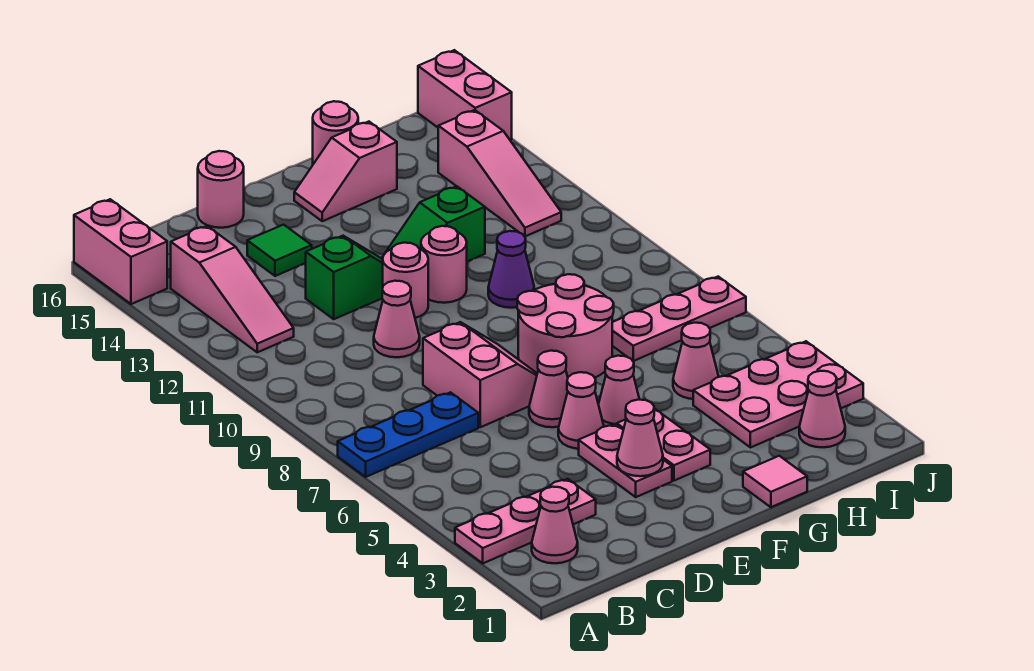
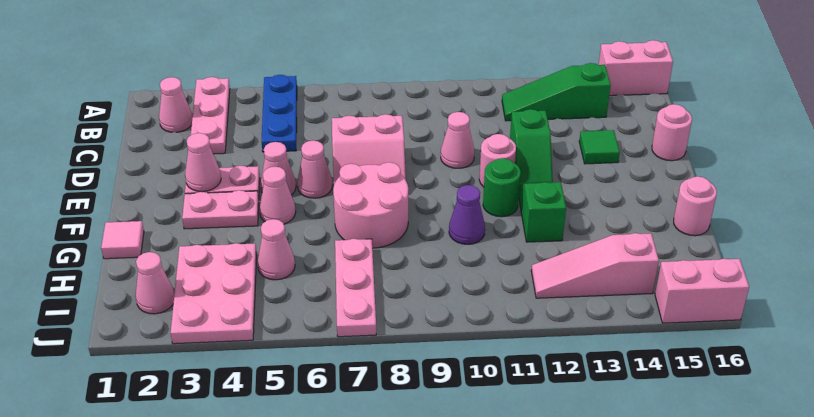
blue plate A7:C7 level 1 -> blue plate A5:C5 level 1
pink slope B12:B14 level 1 top 14 -> green slope B12:B14 level 1 top 14
pink round brick F11 level 1 -> green round brick F11 level 1
pink slope F15:G15 level 1 top G -> none

